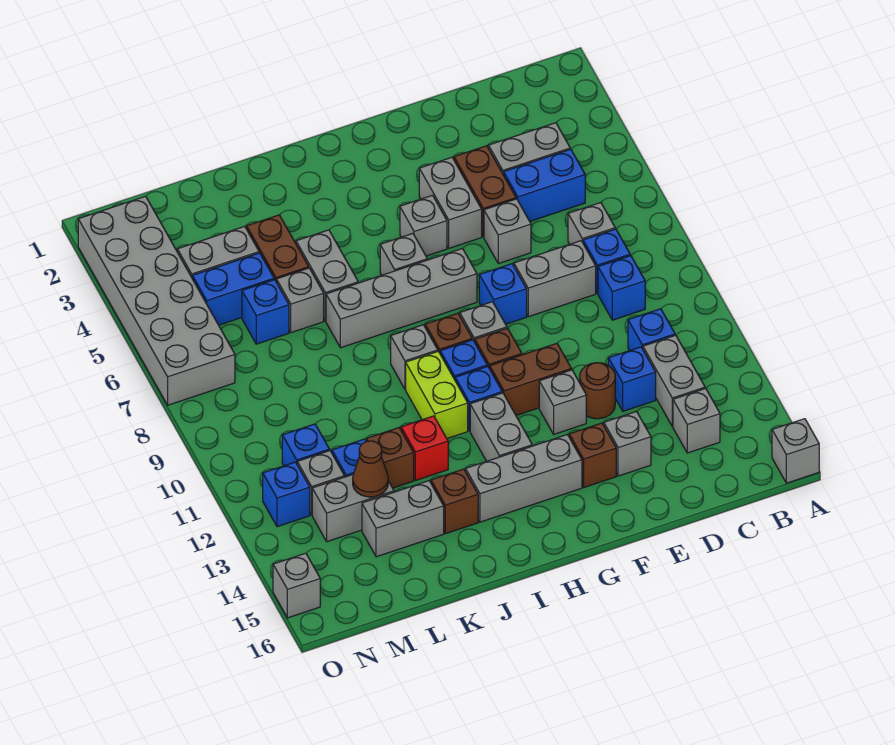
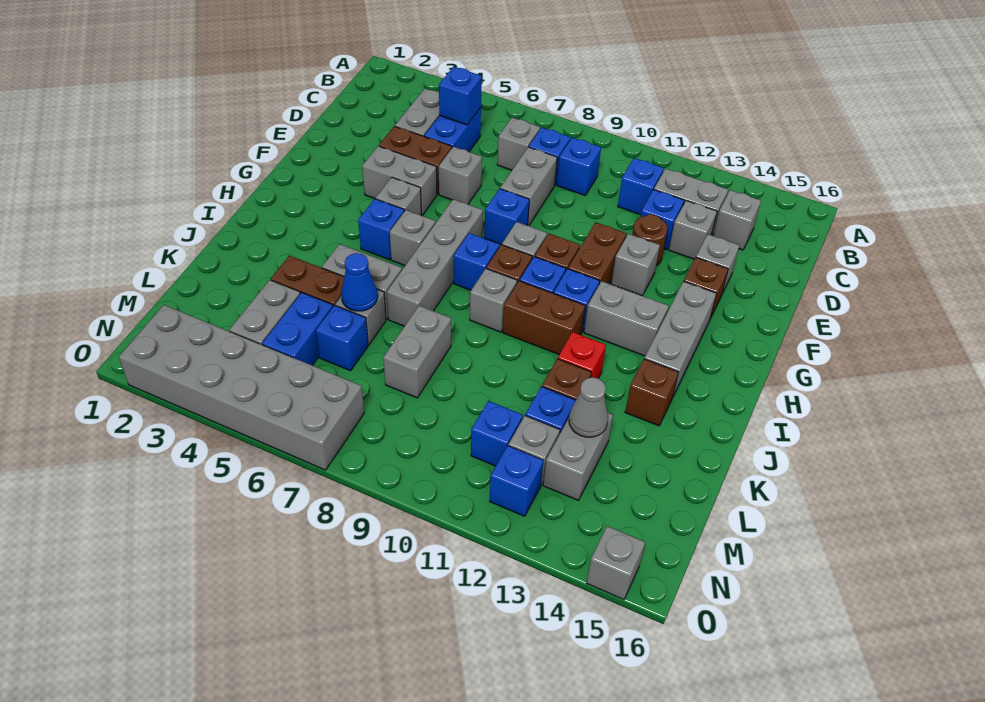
grey brick A16 level 1 -> grey brick D13 level 1
none -> blue brick C5 level 2
none -> blue brick H5 level 1
none -> blue brick H8 level 1
lime brick I10:I11 level 1 -> brown brick I10:I11 level 1
none -> blue cone K6 level 2
grey brick K14:L14 level 1 -> grey brick K8:L8 level 1
brown cone L13 level 2 -> grey cone L13 level 2

